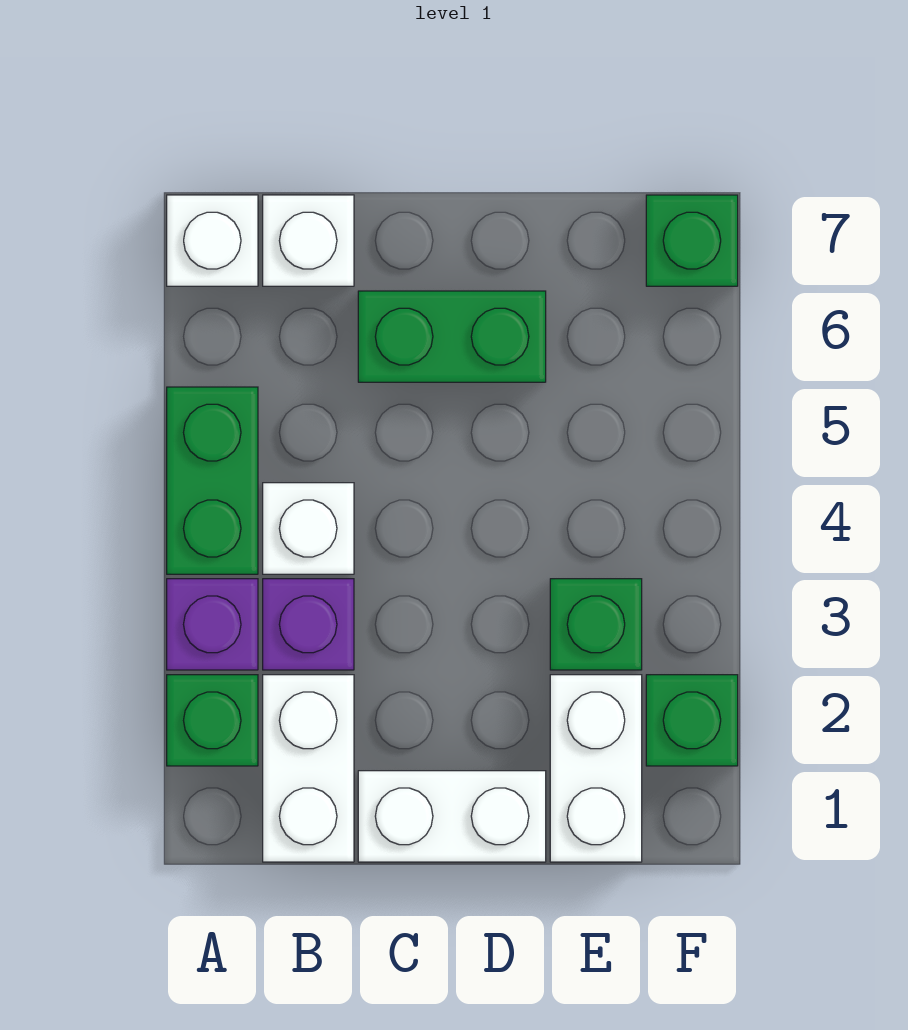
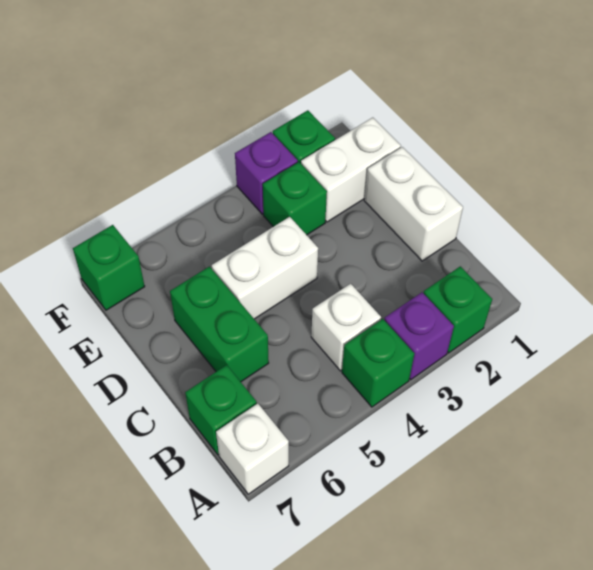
green brick A4:A5 level 1 -> green brick A4 level 1
white brick B1:B2 level 1 -> white brick D4:D5 level 1
purple brick B3 level 1 -> purple brick F3 level 1
white brick B7 level 1 -> green brick B7 level 1

